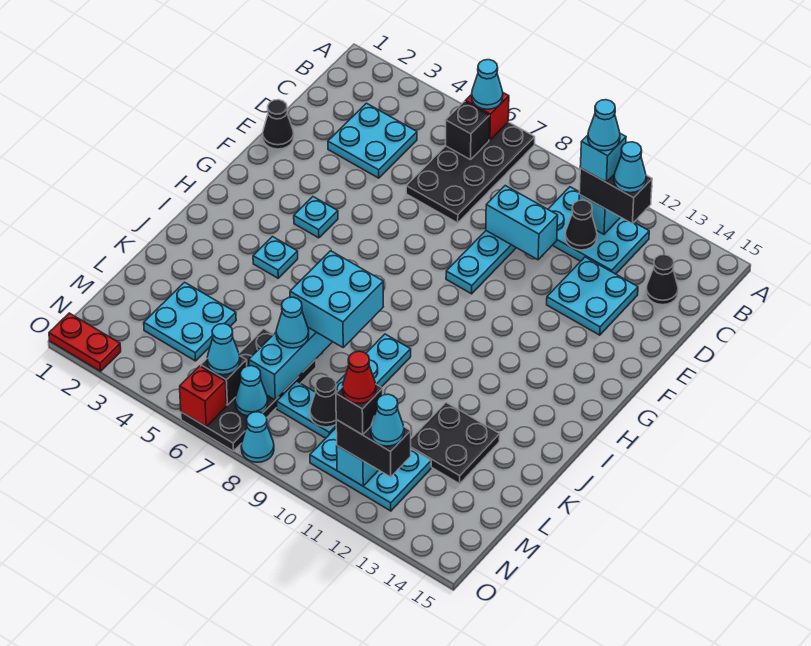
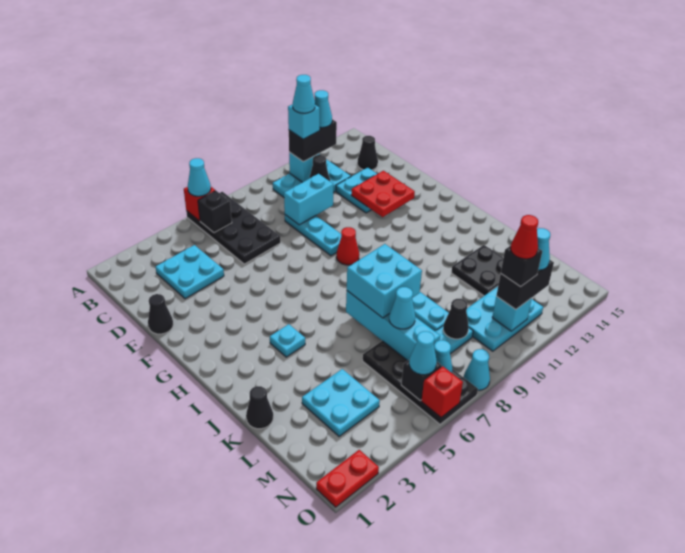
none -> red plate E12:F13 level 2
cyan plate G4 level 1 -> none
none -> red cone G9 level 1
none -> black cone K1 level 1

